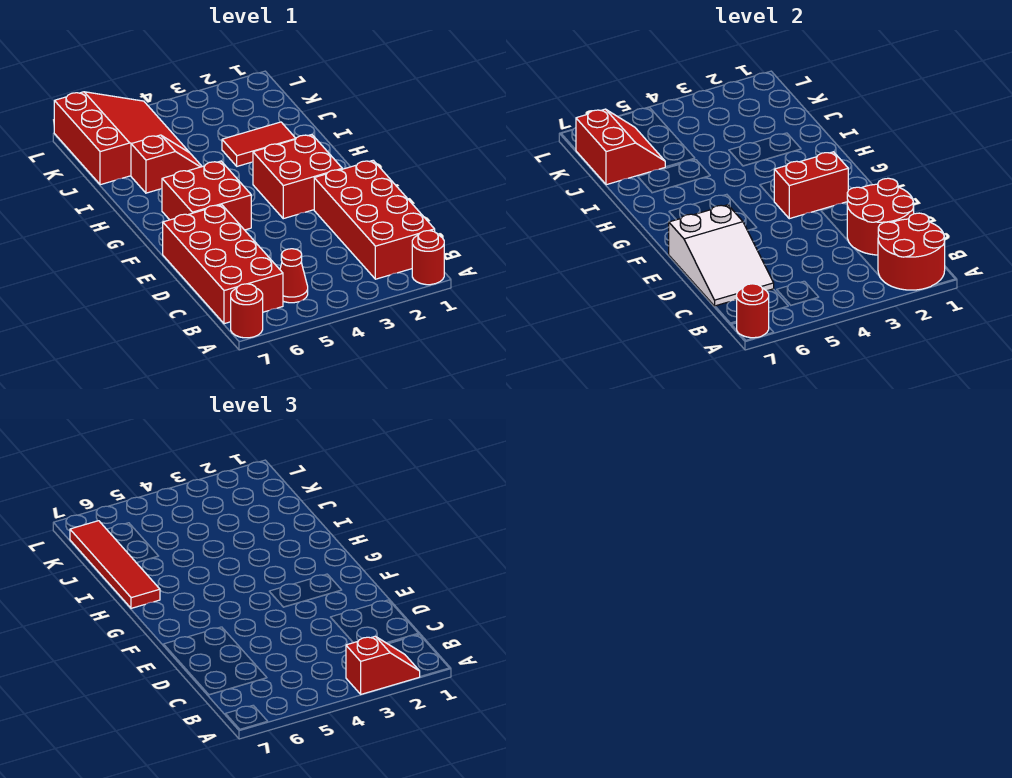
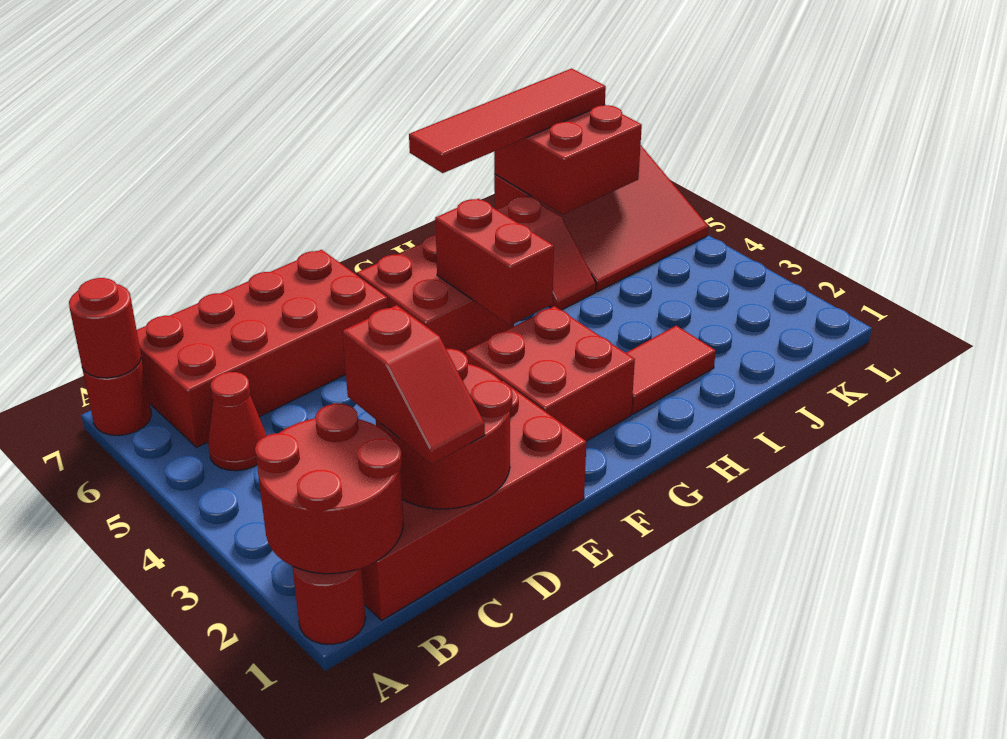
red slope A2:A3 level 3 top 3 -> red slope C1:C2 level 3 top 2
white slope C6:E7 level 2 top E -> none
red brick F2:F3 level 2 -> red brick G4:G5 level 2
red tile I2:I3 level 1 -> red tile H2:I2 level 1
red slope J6:K7 level 2 top 7 -> red brick J6:K7 level 2

